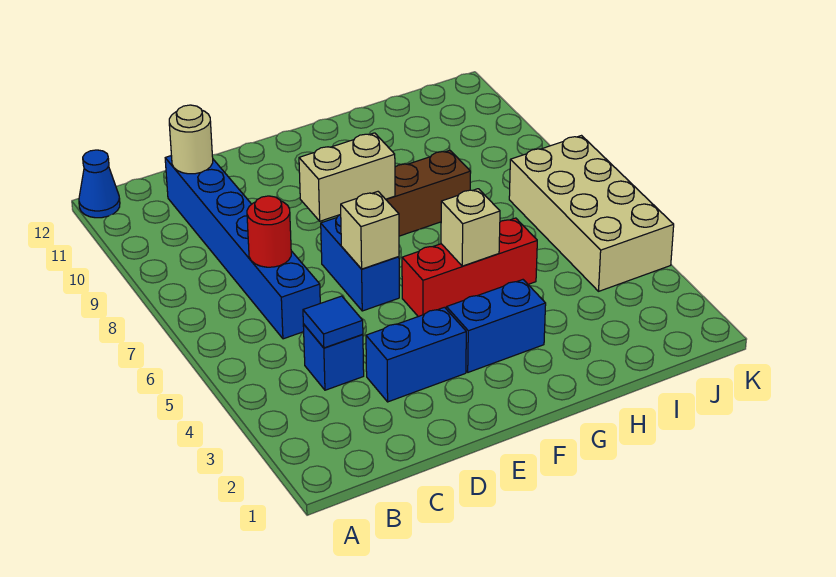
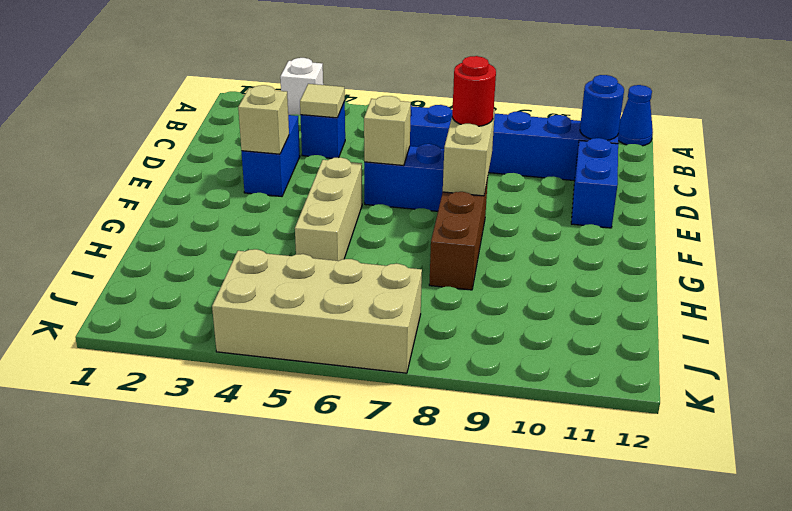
none -> white brick A3 level 1
blue tile C4 level 2 -> tan tile C4 level 2
red round brick C7 level 2 -> red round brick E8 level 3
tan round brick C11 level 2 -> blue round brick C11 level 2
blue brick F3:G3 level 1 -> blue brick D11:E11 level 1
red brick F5:H5 level 1 -> tan brick F5:H5 level 1
tan brick G5 level 2 -> tan brick E3 level 2

